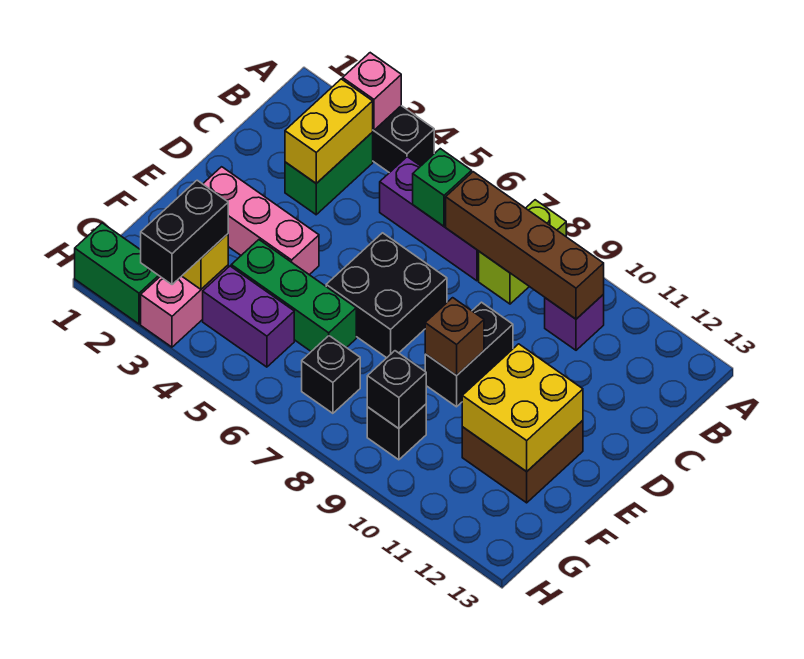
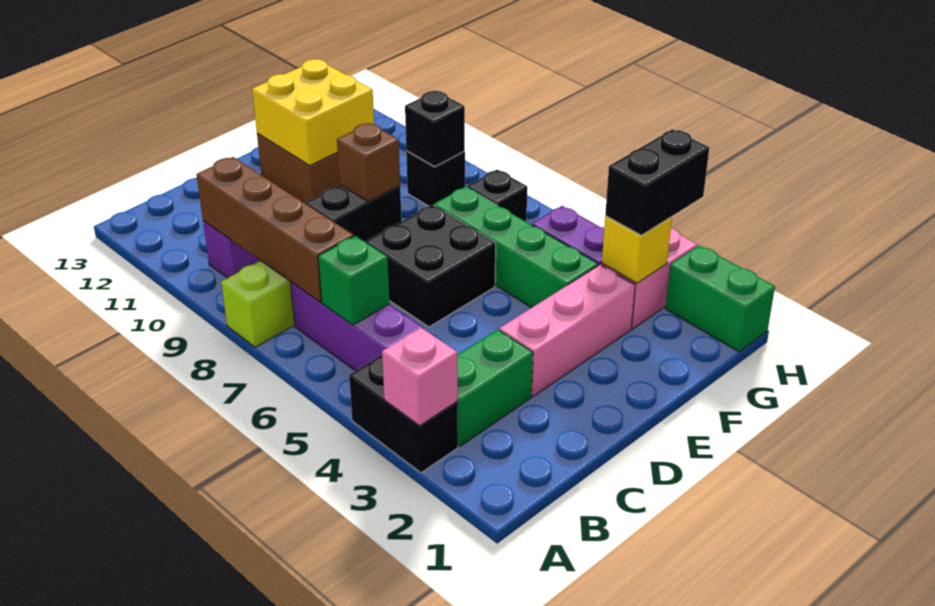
yellow brick B3:C3 level 2 -> none
pink brick E2:E4 level 1 -> pink brick D3:F3 level 1
green brick F4:F6 level 1 -> green brick F4:F7 level 1

